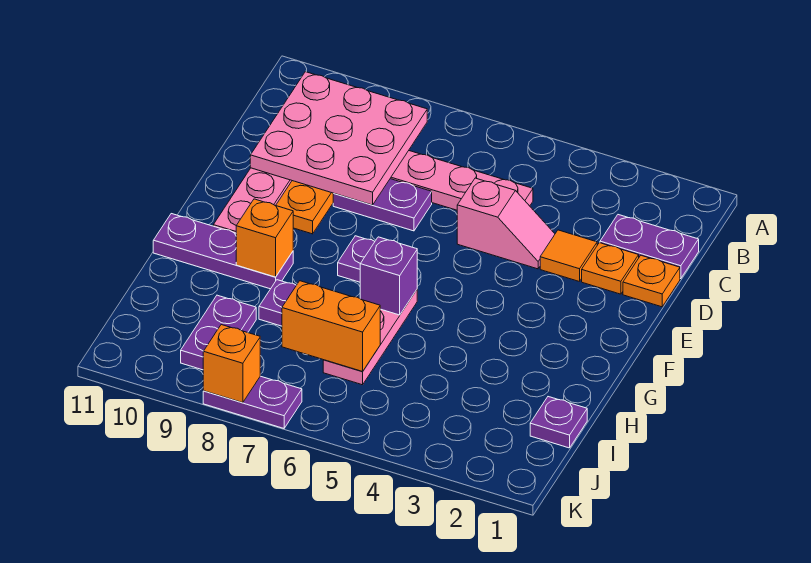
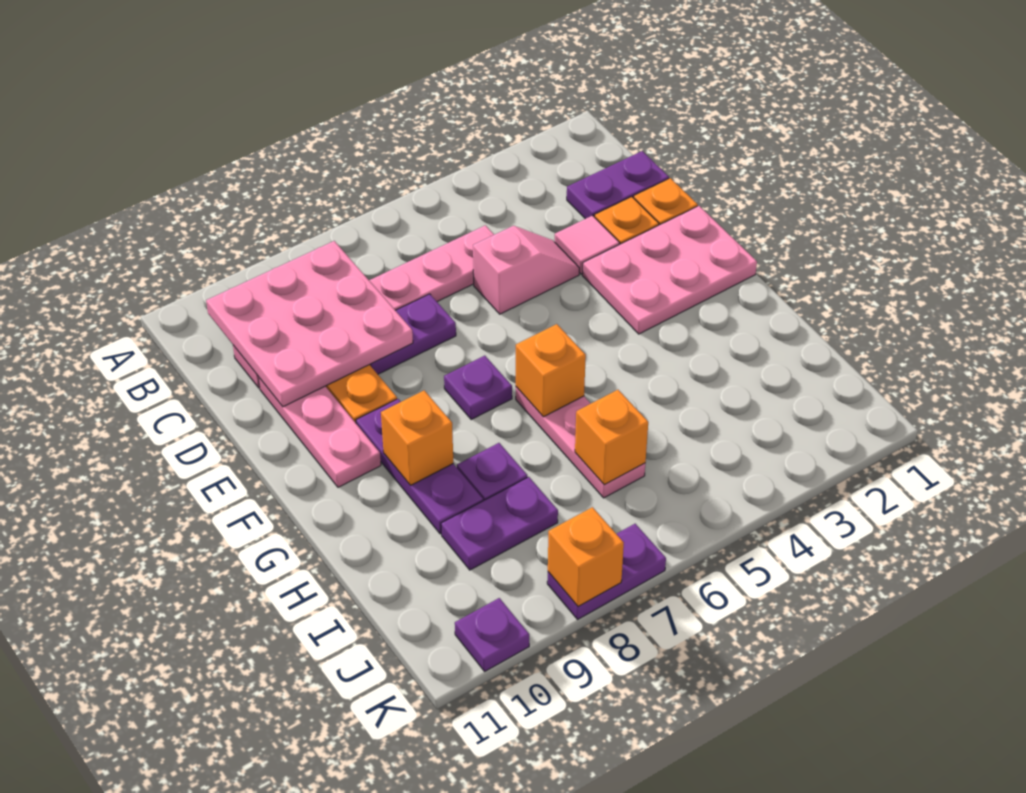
orange tile D3 level 1 -> pink tile D3 level 1
none -> pink plate E1:F3 level 1
purple brick G6 level 2 -> orange brick G6 level 2
purple plate G9:G11 level 1 -> purple plate F9:H9 level 1
purple plate I1 level 1 -> purple plate K10 level 1
orange brick I6:I7 level 2 -> orange brick I6 level 2
purple plate I9:J9 level 1 -> purple plate I8:I9 level 1

